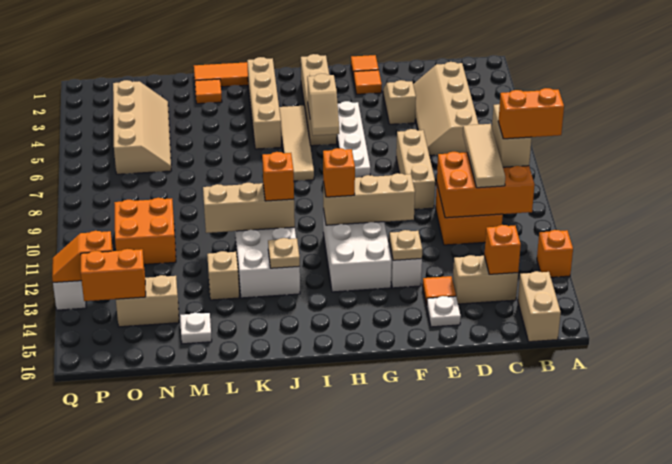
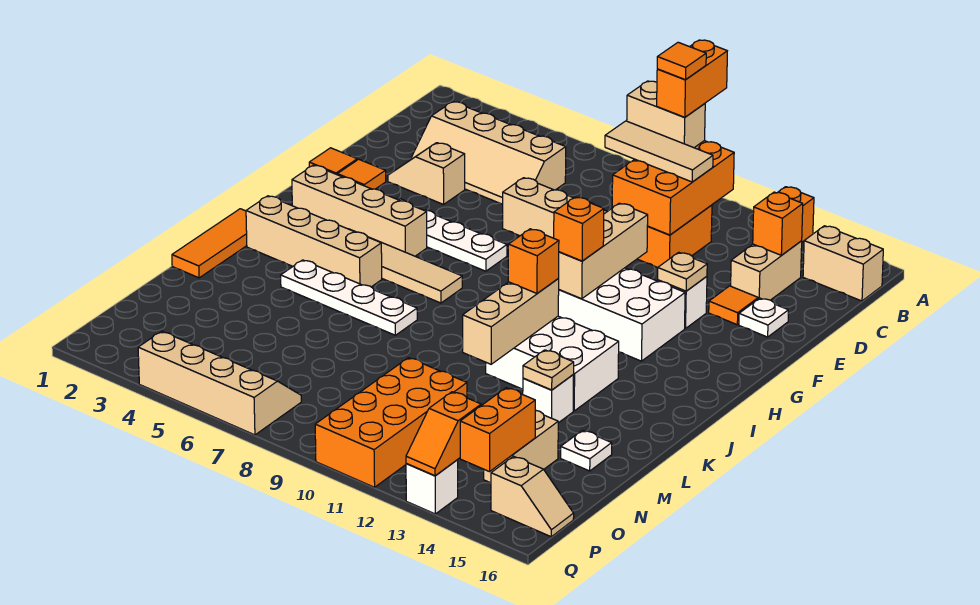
tan slope H5:H6 level 2 top 5 -> tan slope P15:P16 level 1 top 15
tan plate J13 level 2 -> tan plate L13 level 2
none -> white plate K4:K7 level 1
orange tile L2 level 1 -> orange tile B10 level 5
tan brick L13 level 1 -> white brick L13 level 1
tan slope N3:O6 level 1 top O -> tan slope P4:Q7 level 1 top Q
orange brick N10:O11 level 1 -> orange brick N10:Q11 level 1

